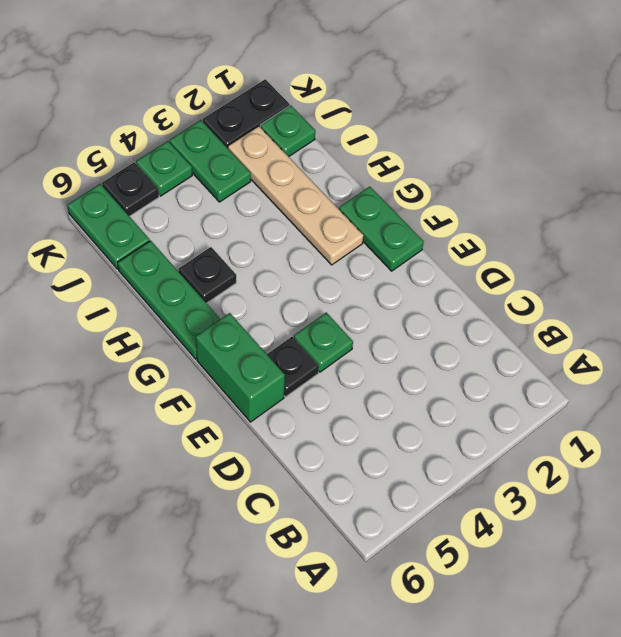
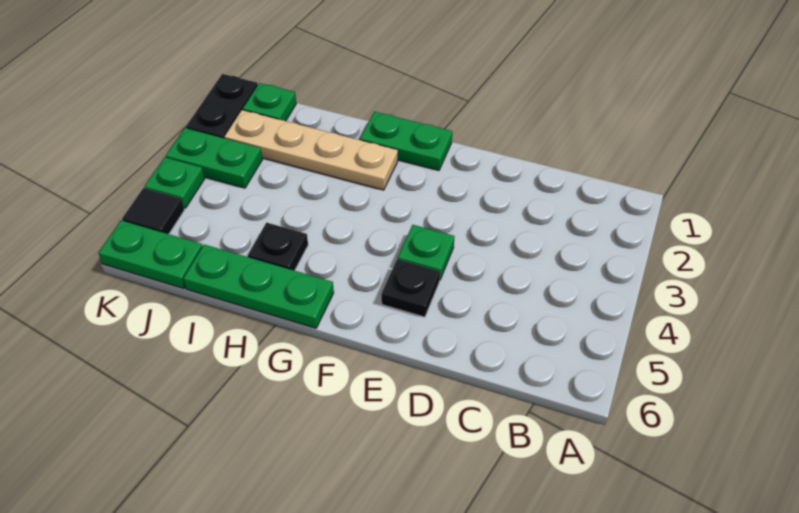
green brick E6:F6 level 1 -> none
black plate K5 level 1 -> black tile K5 level 1

